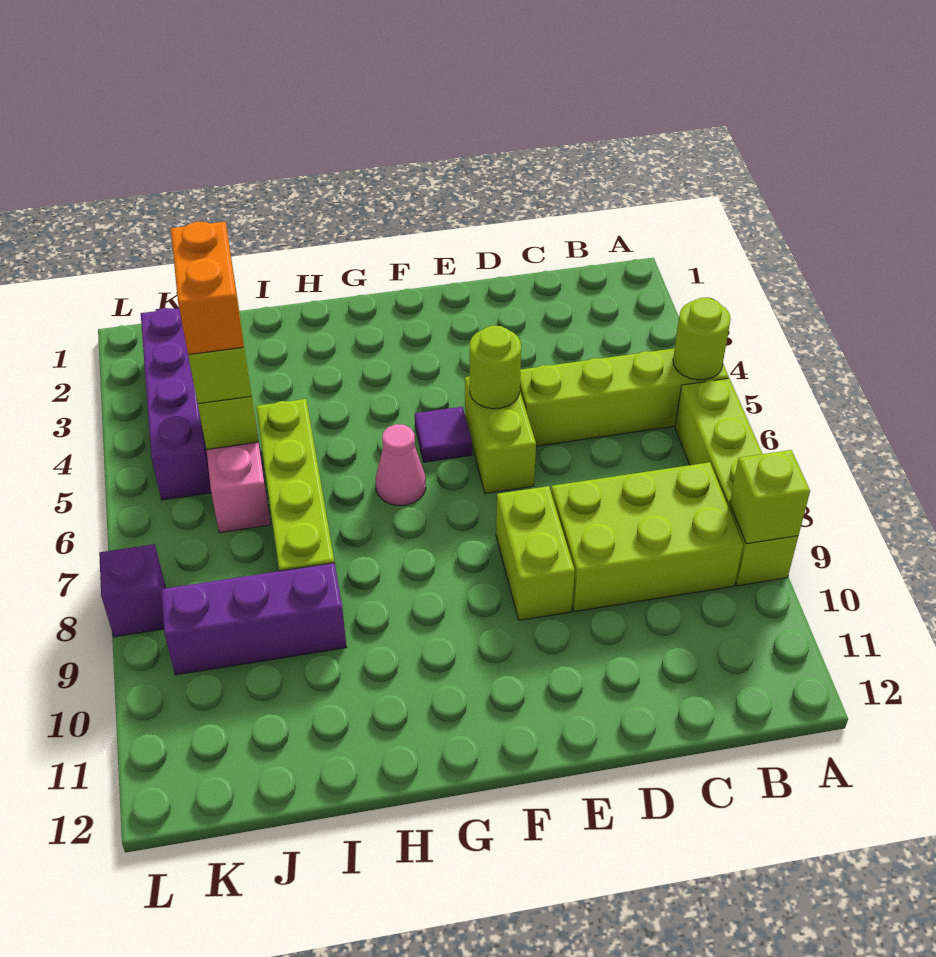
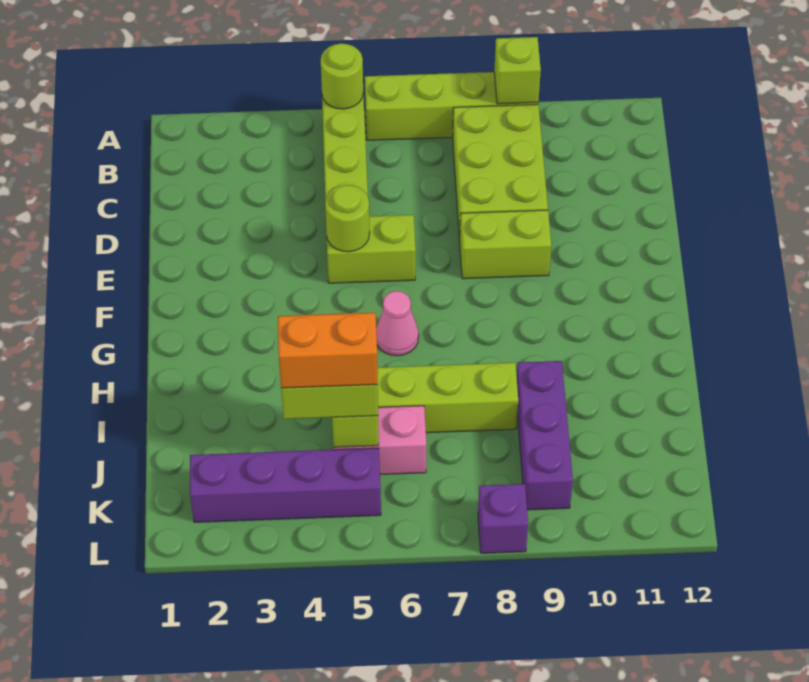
purple tile F5 level 1 -> none

